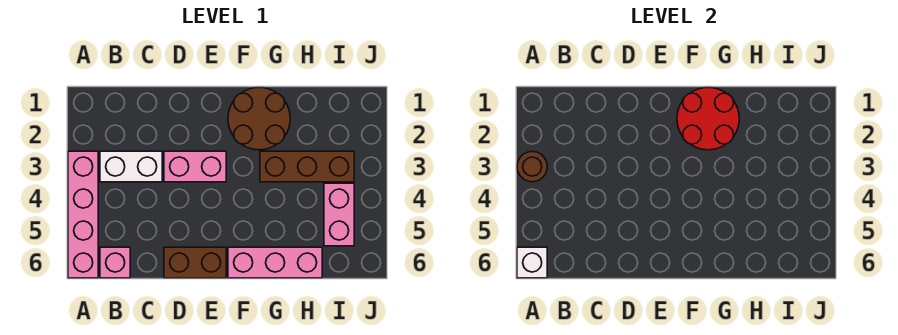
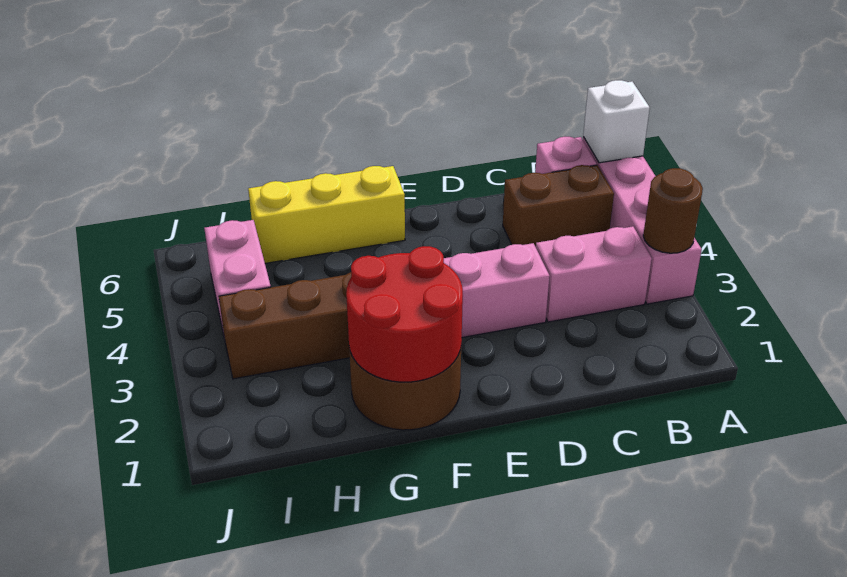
white brick B3:C3 level 1 -> pink brick B3:C3 level 1
brown brick D6:E6 level 1 -> brown brick B5:C5 level 1
pink brick F6:H6 level 1 -> yellow brick F6:H6 level 1

